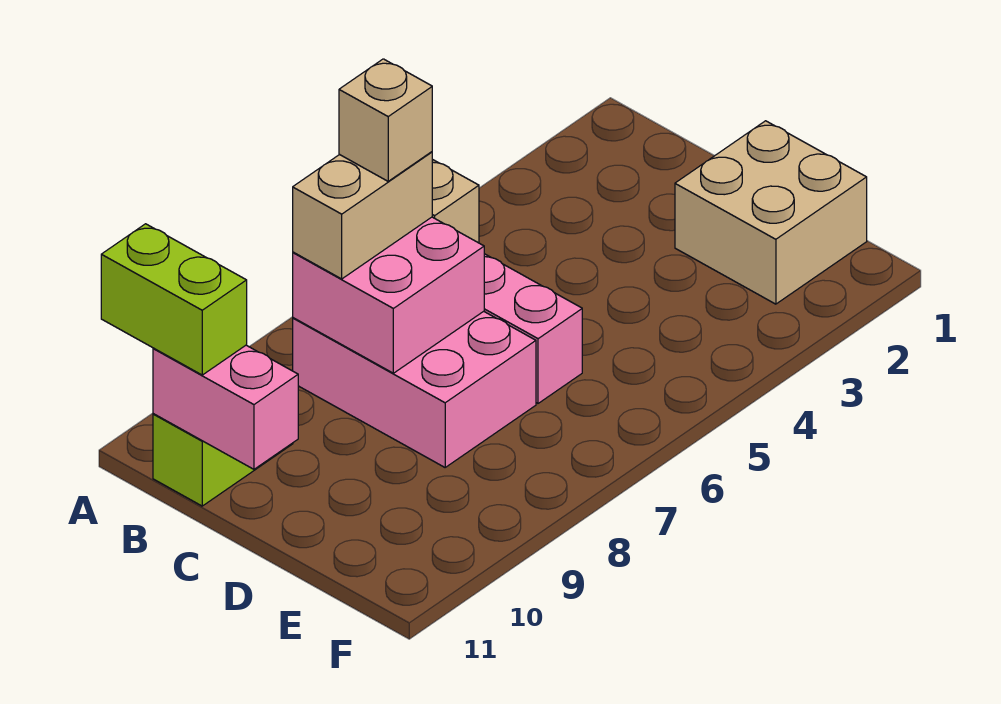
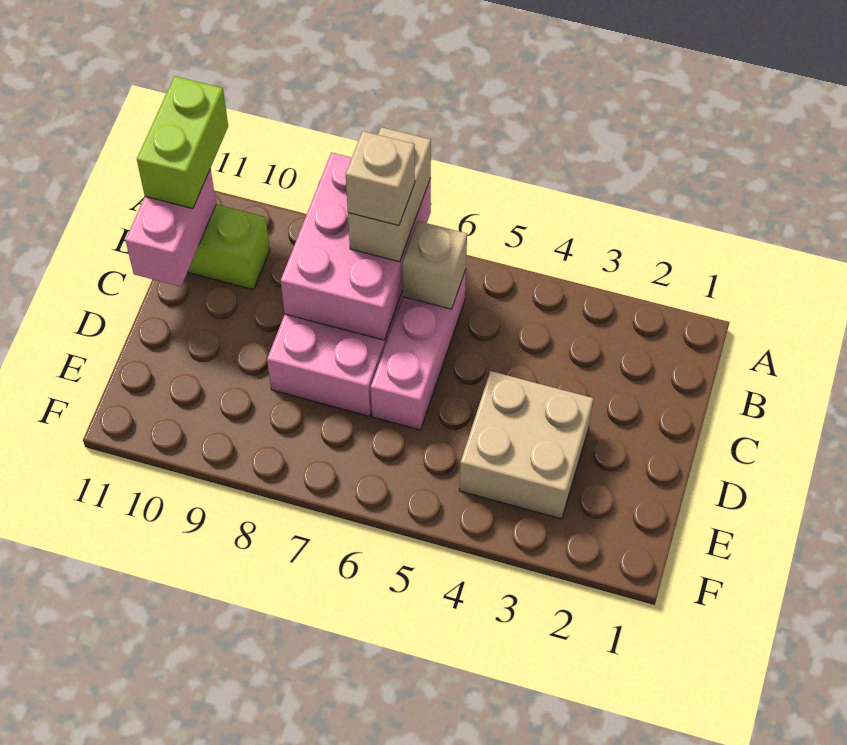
pink brick B7:C8 level 2 -> pink brick A7:C8 level 2
tan brick B7:B8 level 3 -> tan brick A7:B7 level 3
tan brick D1:E2 level 1 -> tan brick D3:E4 level 1

